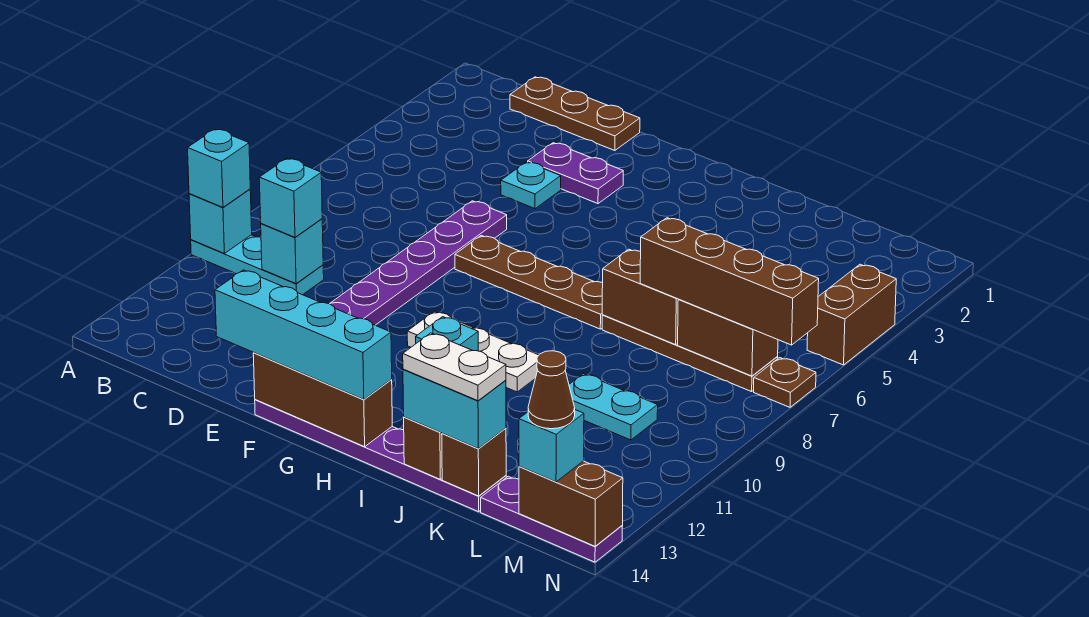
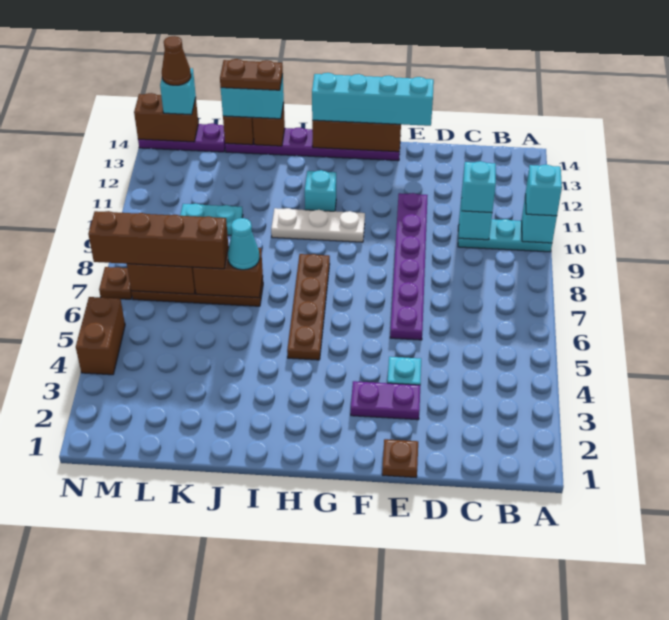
brown plate C1:E1 level 1 -> brown plate E1 level 1
brown plate F7:I7 level 1 -> brown plate H5:H8 level 1
none -> cyan cone J7 level 3
white plate J14:K14 level 4 -> brown plate J14:K14 level 4

